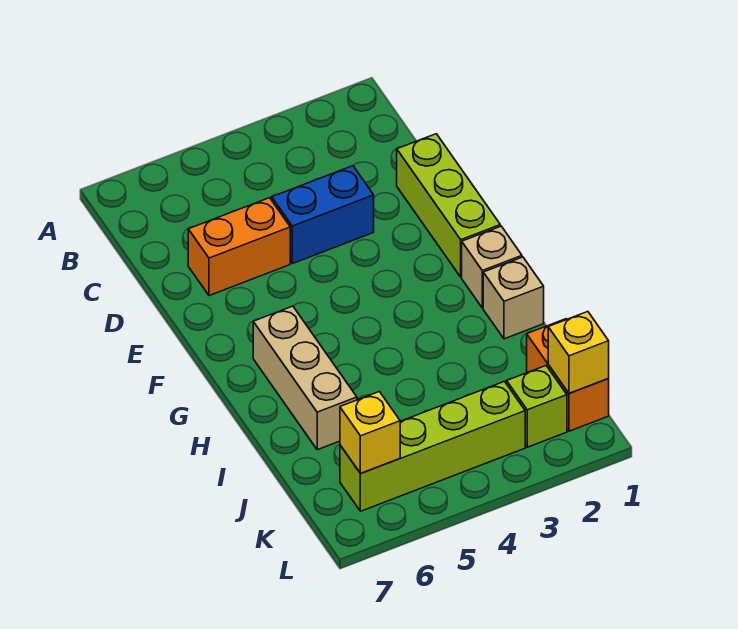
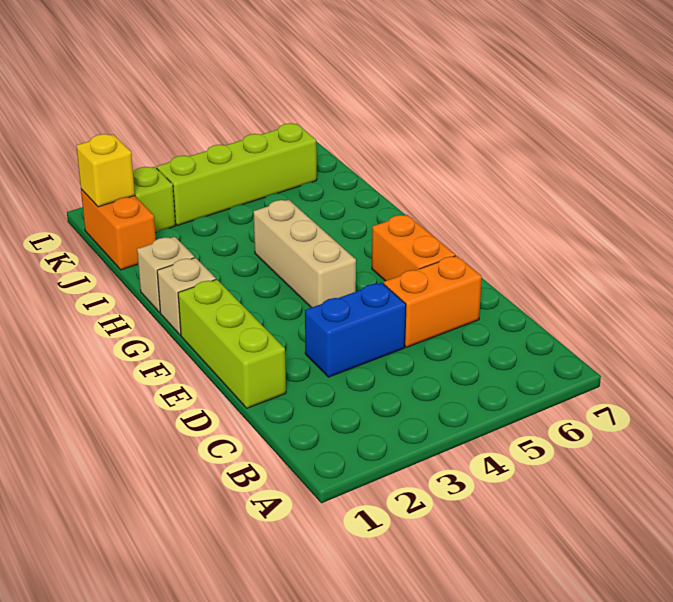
none -> orange brick E6:F6 level 1
tan brick G6:I6 level 1 -> tan brick F4:H4 level 1
yellow brick K6 level 2 -> none

